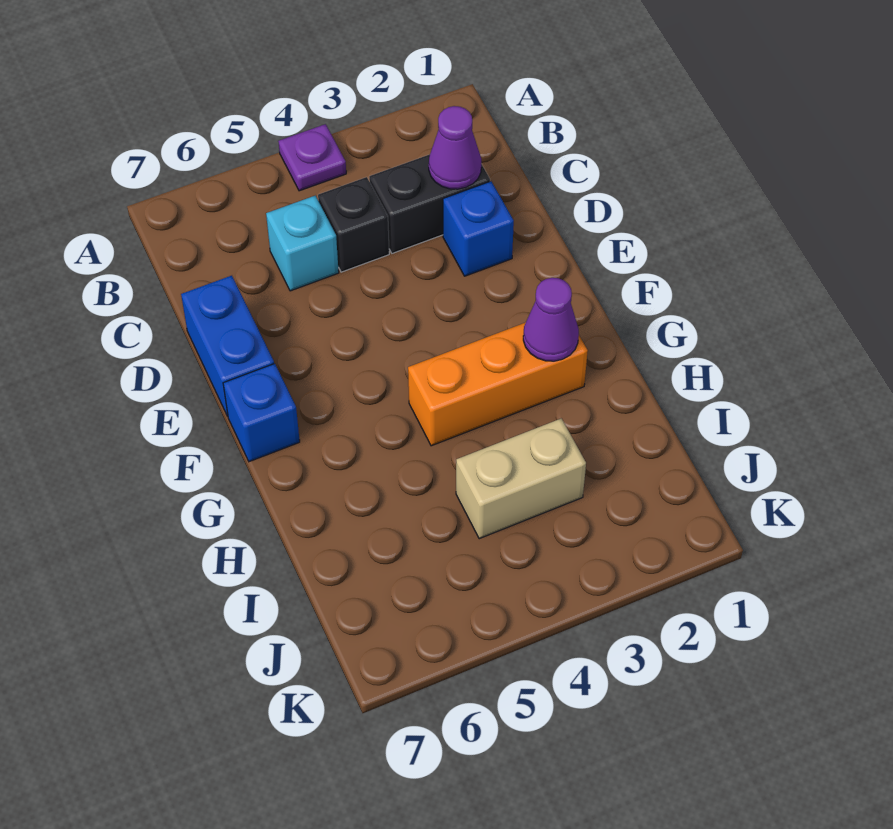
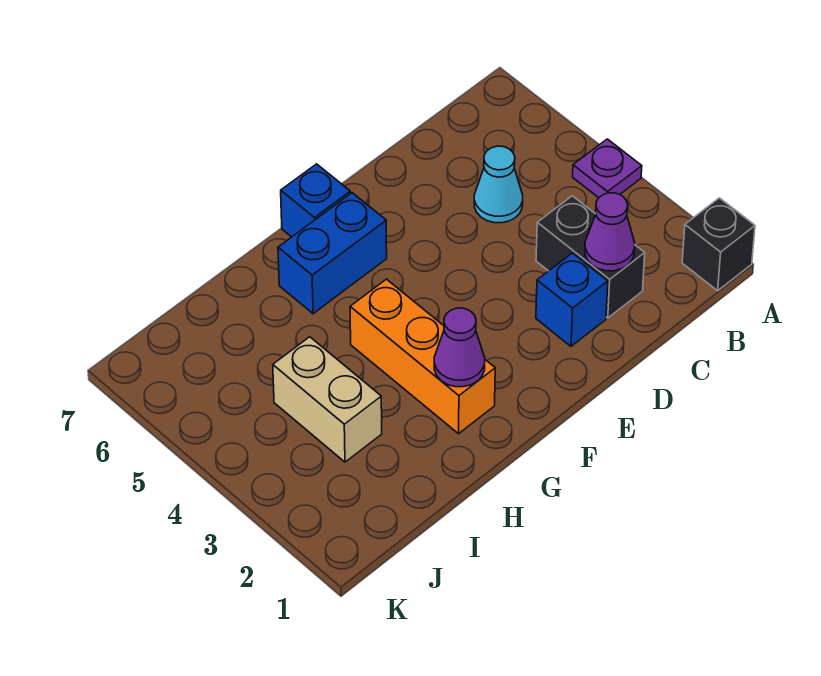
black brick C4 level 1 -> black brick A1 level 1
cyan brick C5 level 1 -> cyan cone C5 level 1
blue brick D7:E7 level 1 -> blue brick F6:G6 level 1

